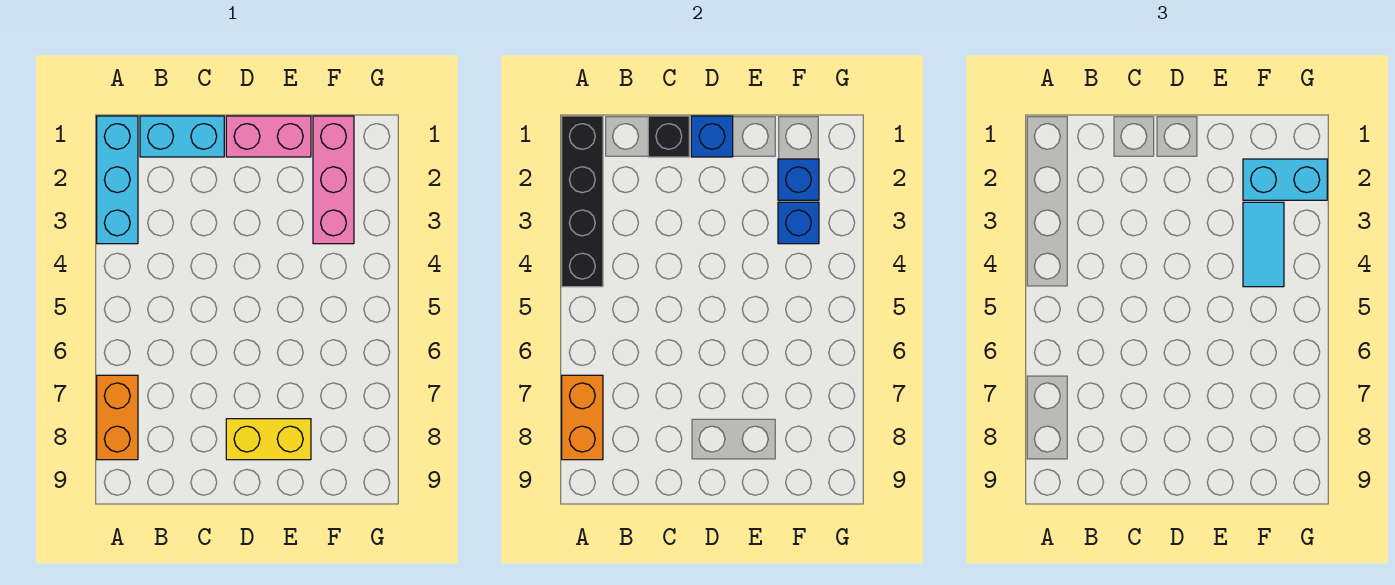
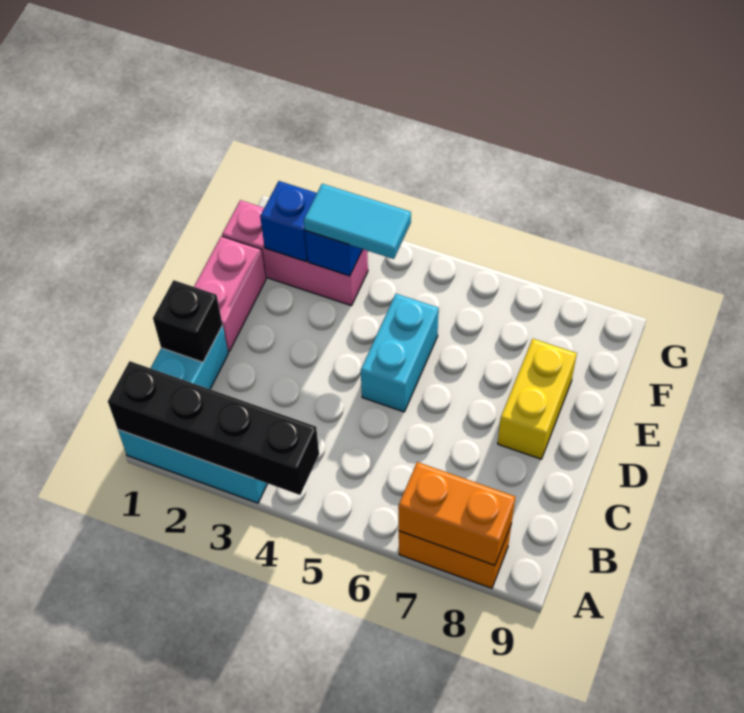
blue brick D1 level 2 -> none
cyan brick F2:G2 level 3 -> cyan brick D5:E5 level 1

